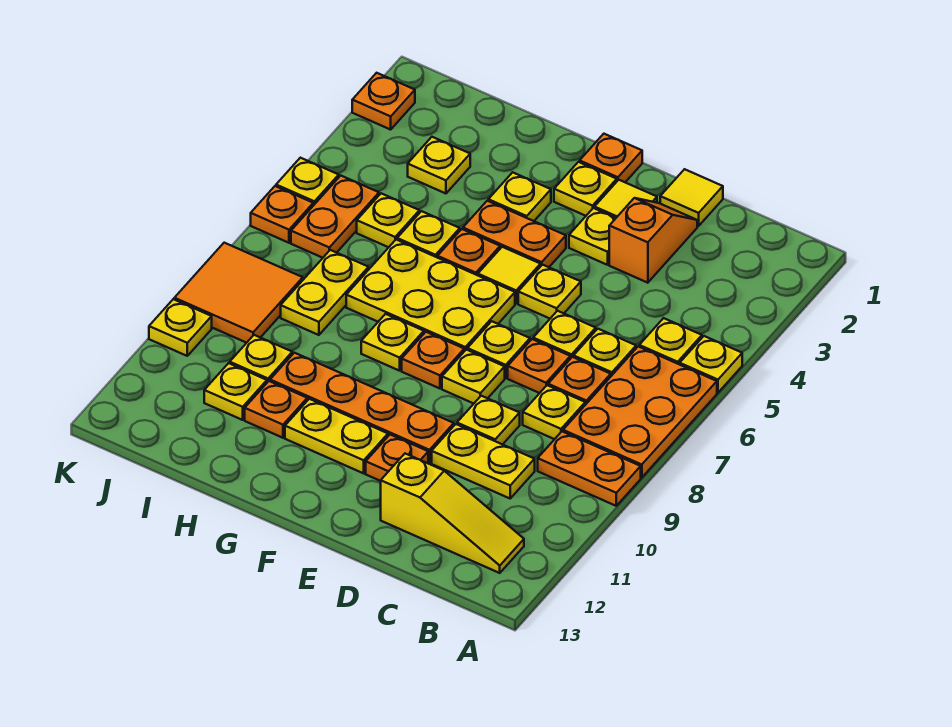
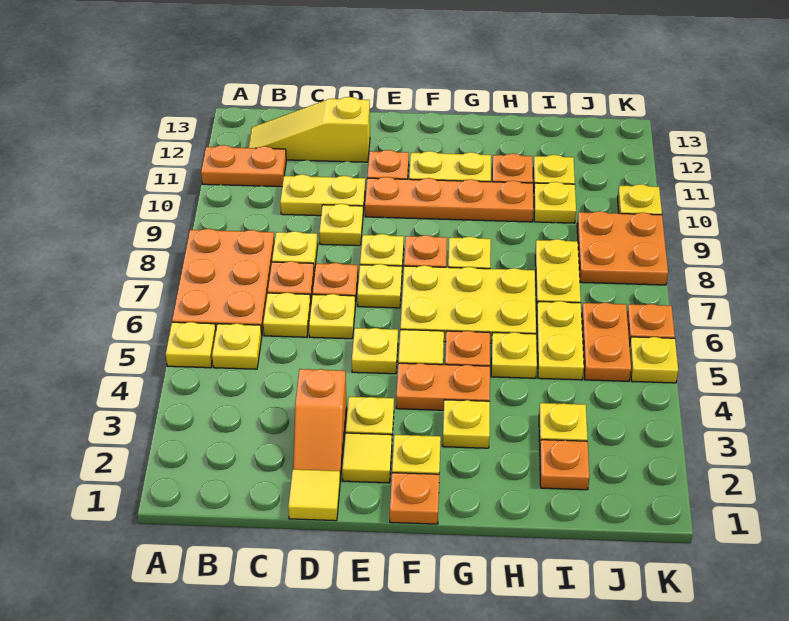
orange plate A9:B9 level 1 -> orange plate A11:B11 level 1
yellow plate I5 level 1 -> yellow plate I5:I6 level 1
orange tile J8:K9 level 1 -> orange plate J8:K9 level 1
orange plate K2 level 1 -> orange plate I2 level 1

